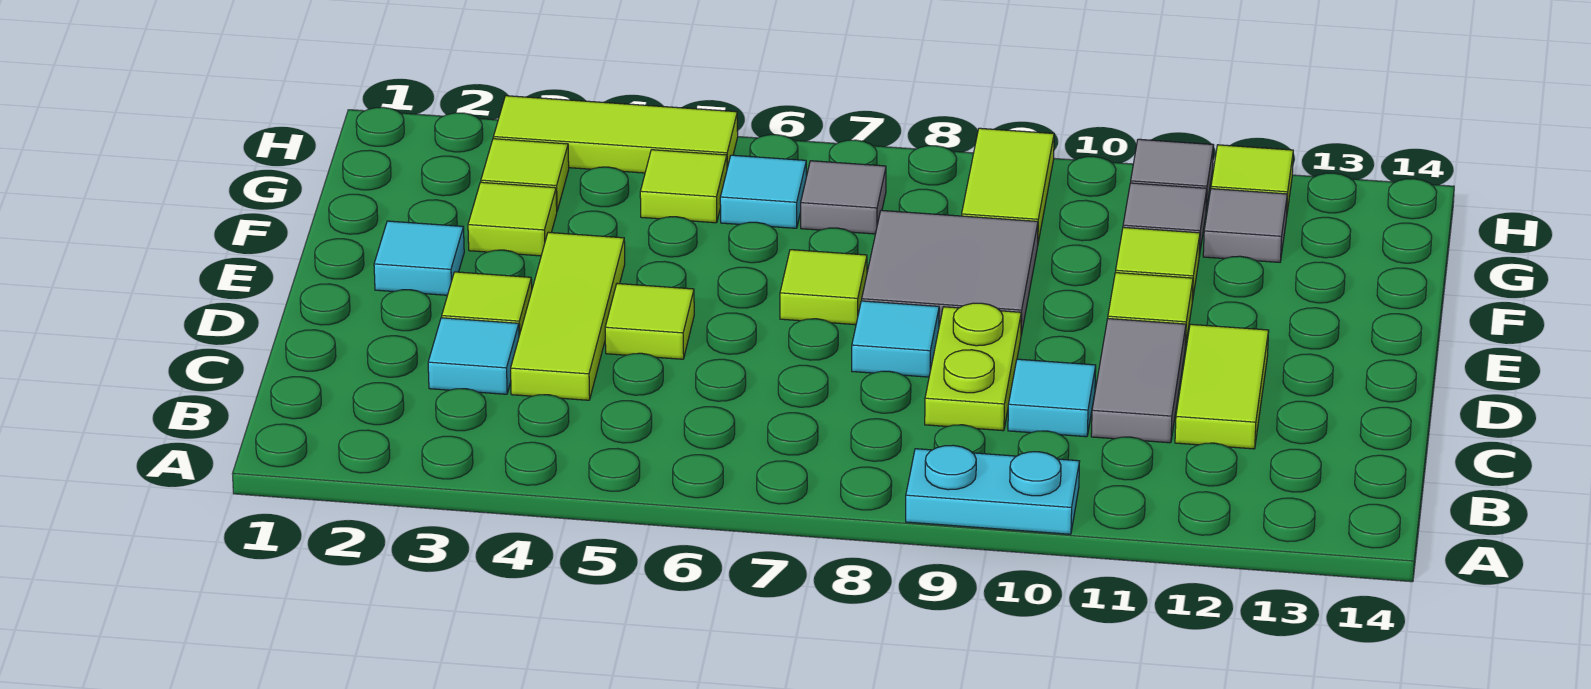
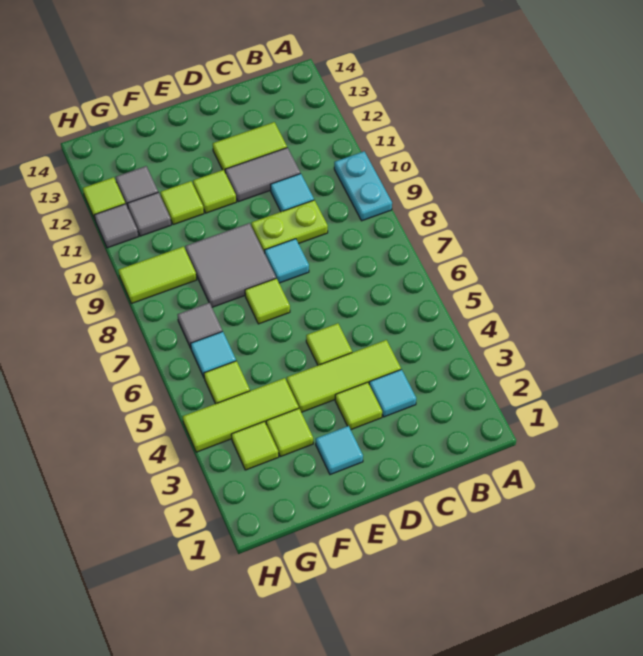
lime tile H3:H5 level 1 -> lime tile F4:H4 level 1

